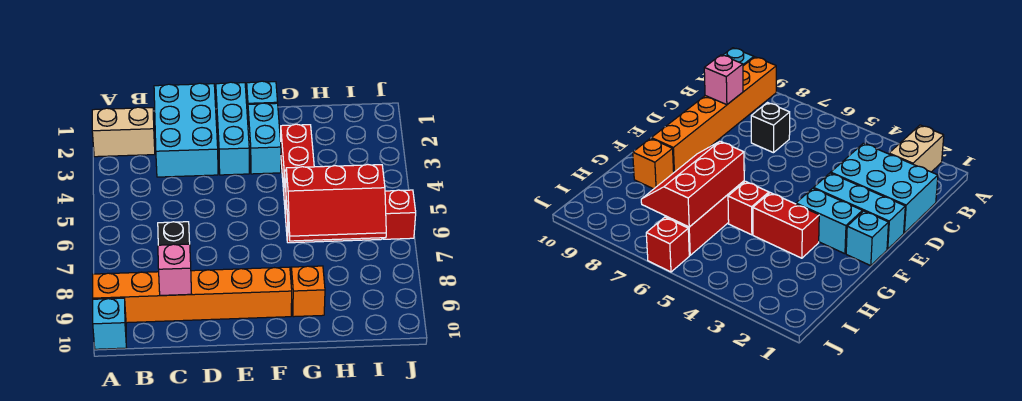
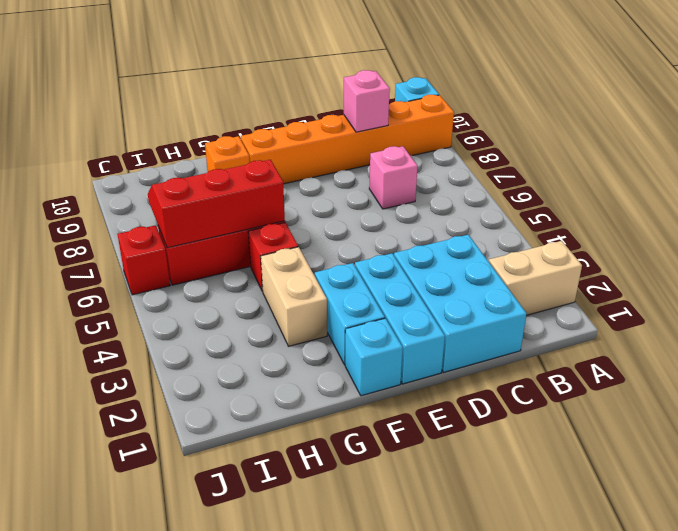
black brick C7 level 1 -> pink brick C7 level 1
red brick G3:G4 level 1 -> tan brick G3:G4 level 1

